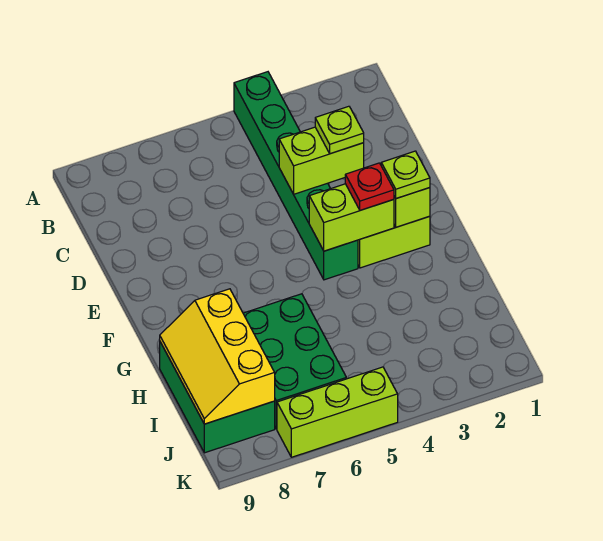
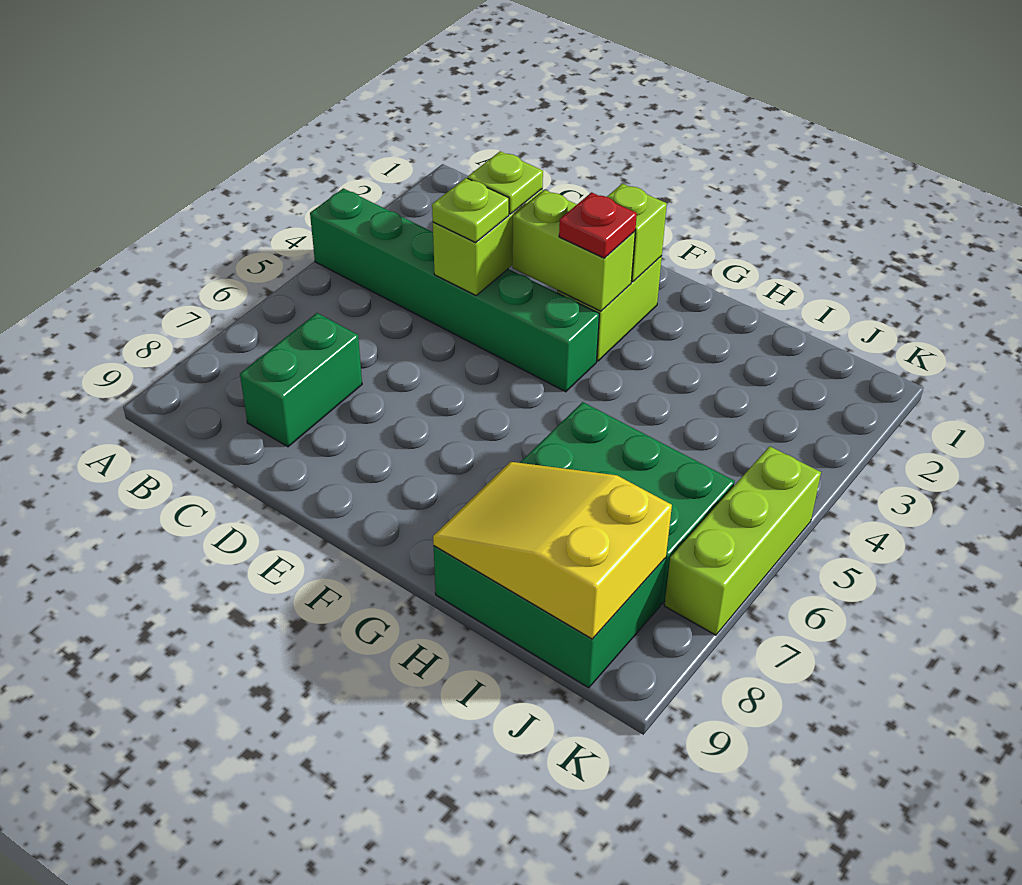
none -> green brick C7:C8 level 1
lime plate F2 level 3 -> lime plate D4 level 3
lime brick F3:F4 level 2 -> lime brick E3:F3 level 2
yellow slope H8:J9 level 2 top 8 -> yellow slope H8:J9 level 2 top J

